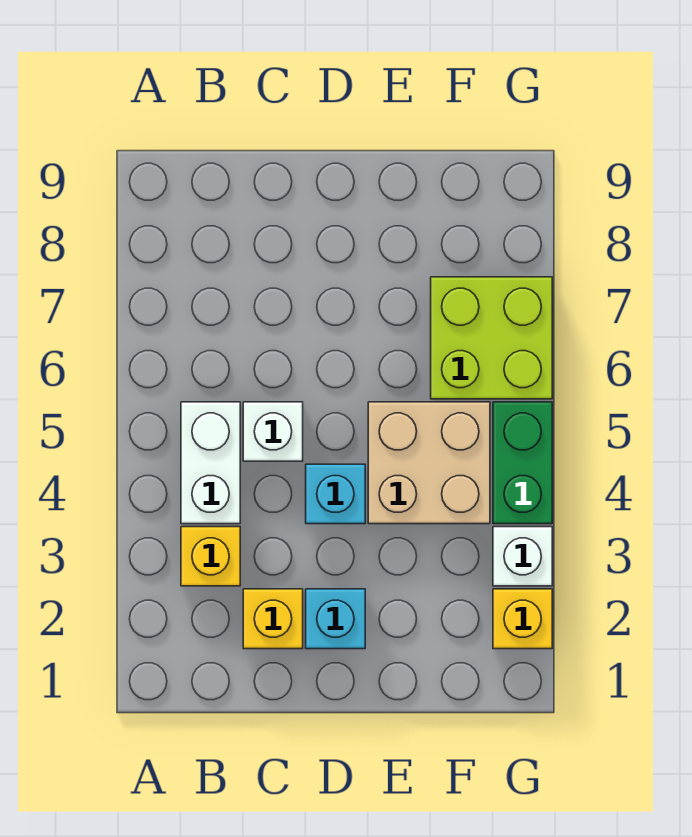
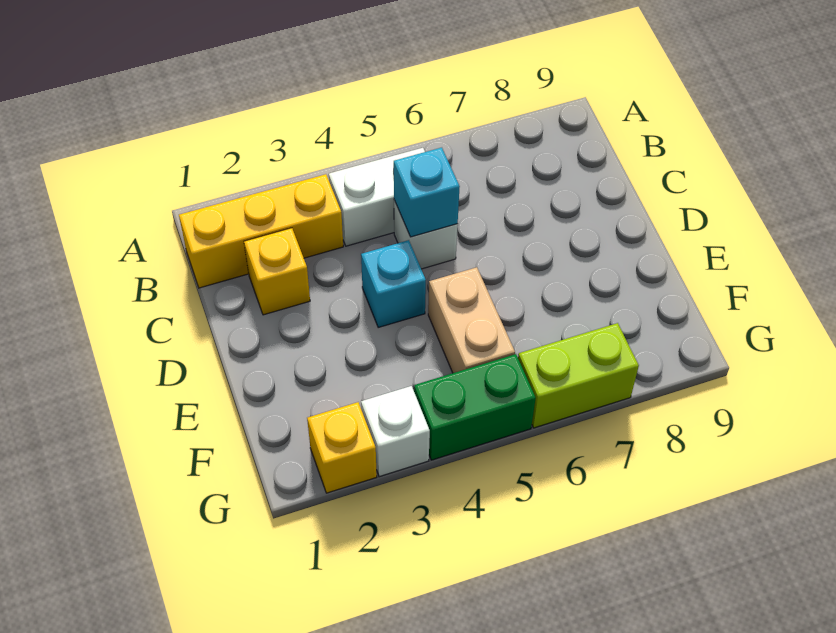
yellow brick B3 level 1 -> yellow brick B1:B3 level 1
cyan brick D2 level 1 -> cyan brick C5 level 2
tan brick E4:F5 level 1 -> tan brick E5:F5 level 1
lime brick F6:G7 level 1 -> lime brick G6:G7 level 1

